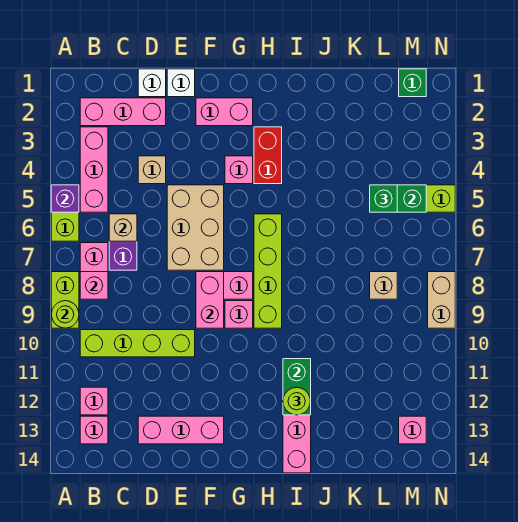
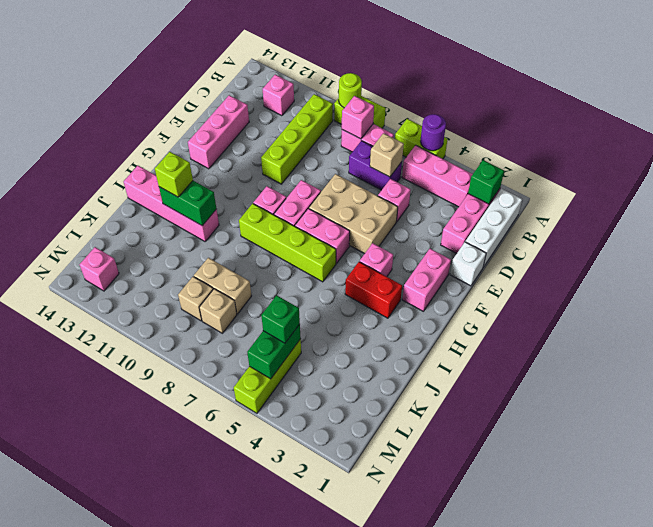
purple brick A5 level 2 -> purple round brick A5 level 2
pink brick B13 level 1 -> pink brick D5 level 1
white brick D1 level 1 -> white brick B1:D1 level 1
tan brick D4 level 1 -> tan brick L9 level 1
pink brick F8:F9 level 2 -> pink brick G6:G7 level 1
lime round brick I12 level 3 -> lime brick I12 level 3
green brick M1 level 1 -> green brick B2 level 2
tan brick N8:N9 level 1 -> tan brick K8:K9 level 1

